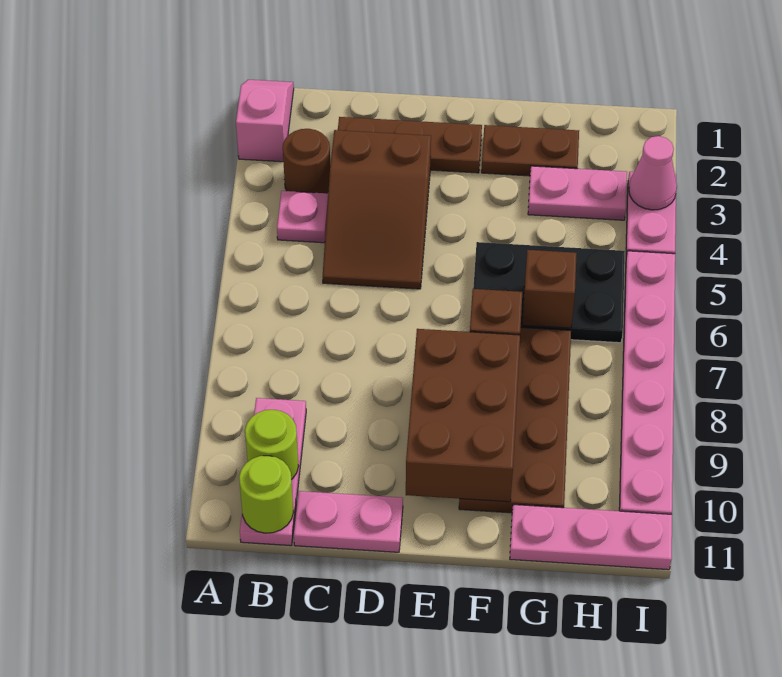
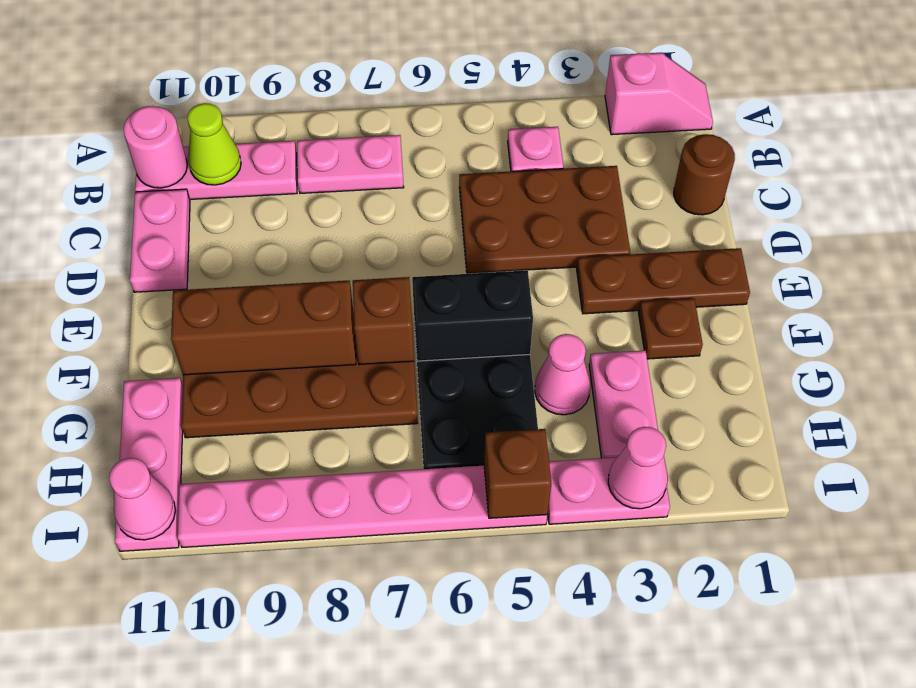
brown round brick B3 level 1 -> brown round brick C1 level 1
none -> pink plate B7:B8 level 1
lime round brick B10 level 2 -> lime cone B10 level 2
lime round brick B11 level 2 -> pink round brick B11 level 2
brown plate C2:E2 level 1 -> brown plate E1:E3 level 1
brown slope C3:D5 level 1 top 3 -> brown plate C3:D5 level 1
brown brick E8:F10 level 2 -> brown brick F8:F10 level 2
brown plate F2:G2 level 1 -> brown plate F2 level 1
none -> black brick F5:F6 level 2
none -> pink cone G4 level 1
brown brick G6 level 2 -> brown brick I5 level 2
none -> pink cone I11 level 2

